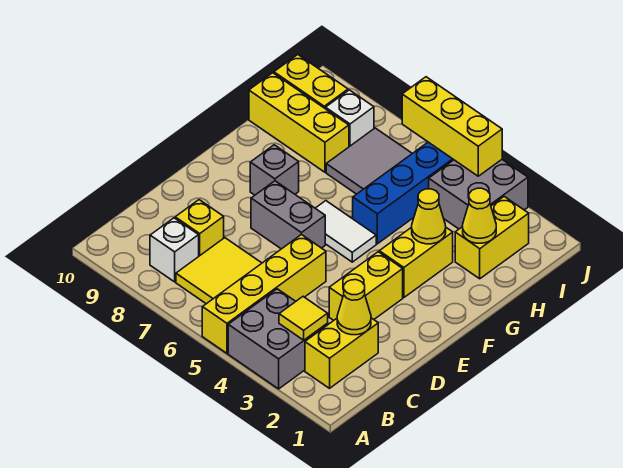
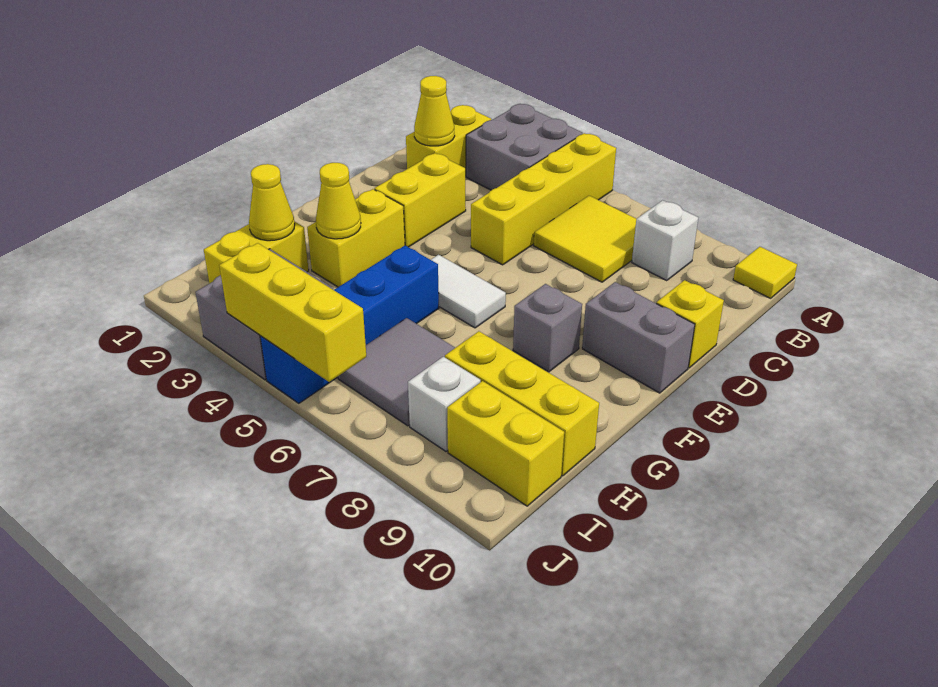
yellow tile B3 level 2 -> yellow tile A10 level 1
yellow brick C8 level 1 -> yellow brick D10 level 1
grey brick E6:E7 level 1 -> grey brick E9:E10 level 1

